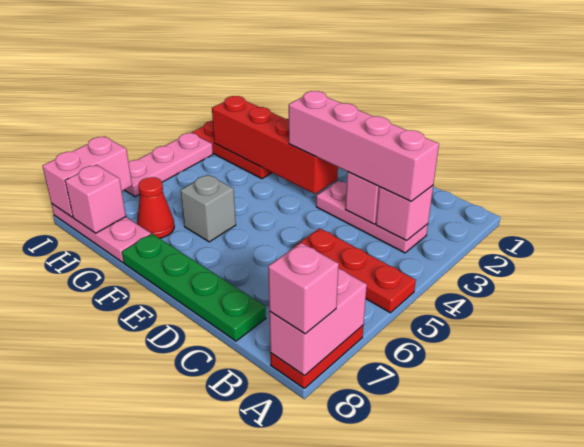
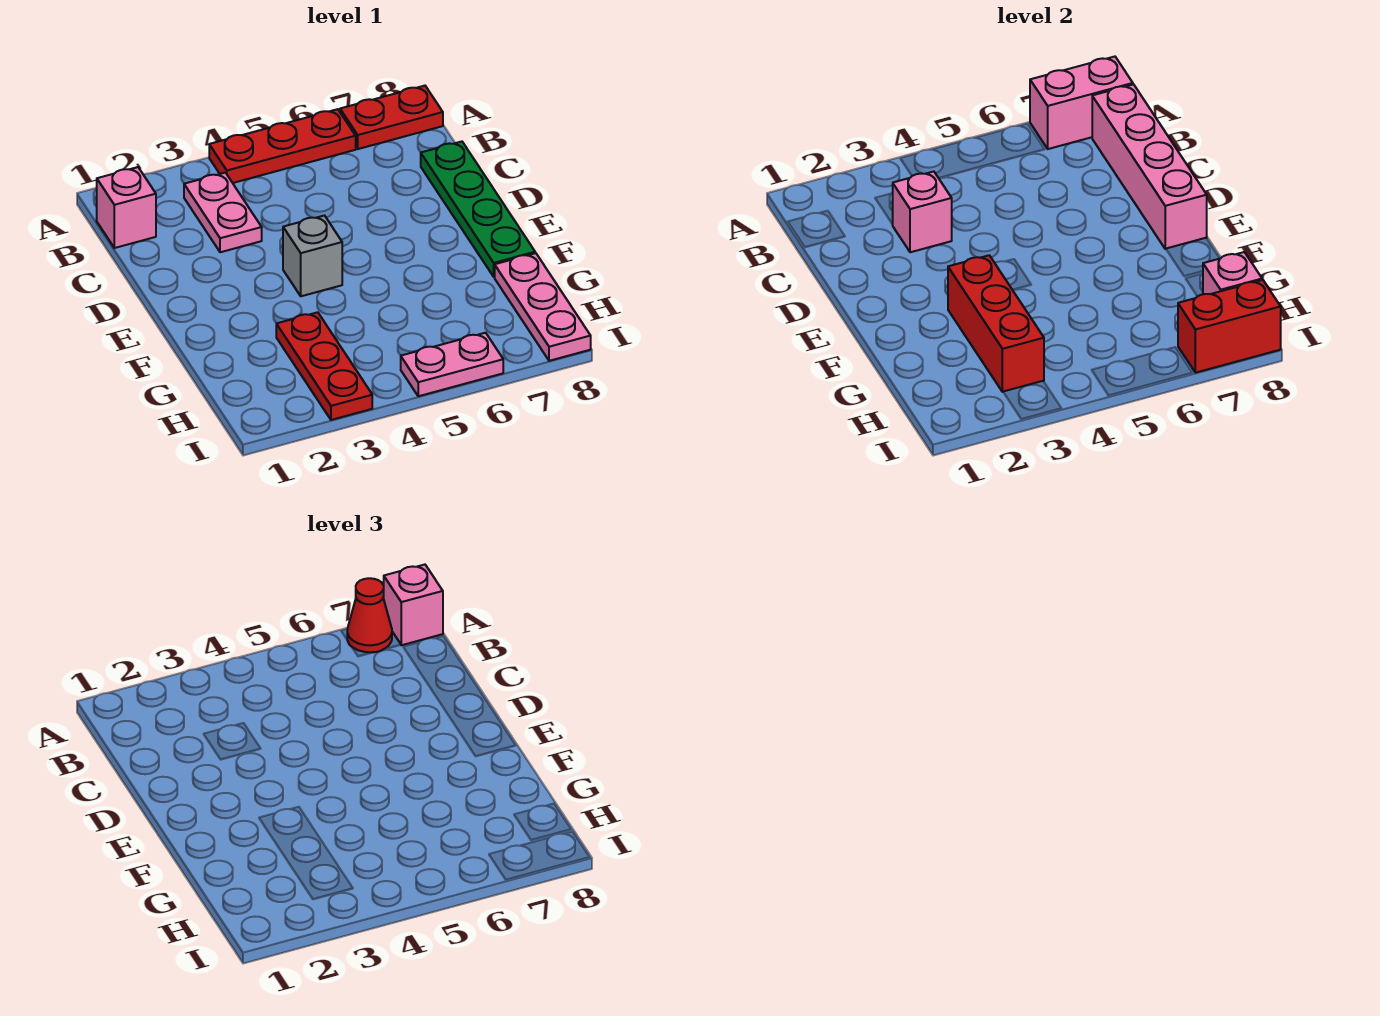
red plate A5:C5 level 1 -> red plate A4:A6 level 1
pink plate B3:D3 level 1 -> pink plate B3:C3 level 1
pink brick B3 level 2 -> pink brick B1 level 1
pink brick B3:E3 level 3 -> pink brick B8:E8 level 2
red brick E3:H3 level 2 -> red brick F3:H3 level 2
grey brick F6 level 1 -> grey brick E4 level 1
red cone G7 level 1 -> red cone A7 level 3
pink plate I4:I6 level 1 -> pink plate I5:I6 level 1
pink brick I7:I8 level 2 -> red brick I7:I8 level 2

